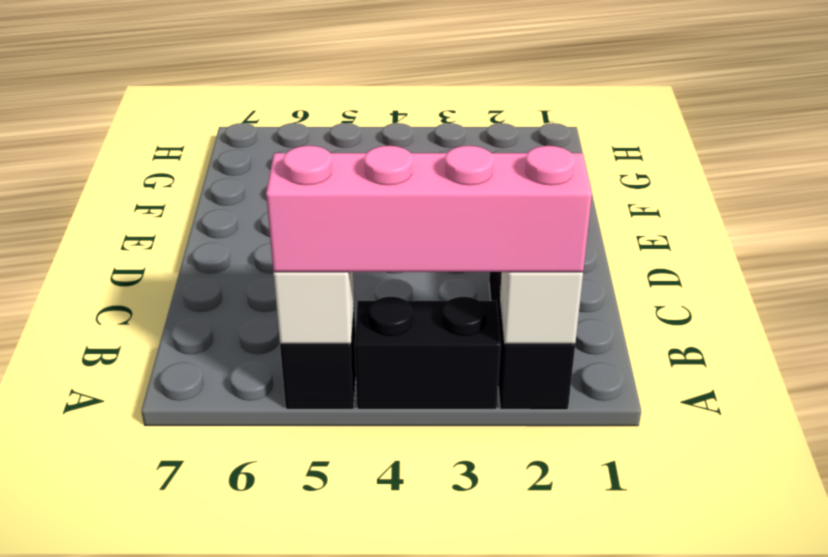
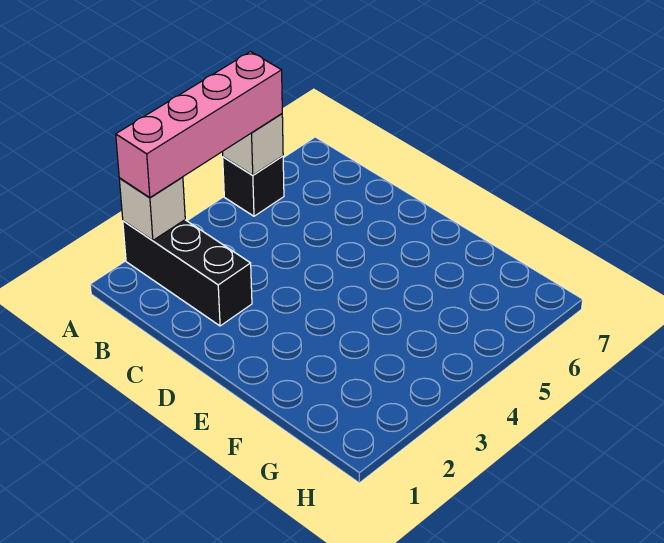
black brick A3:A4 level 1 -> none

